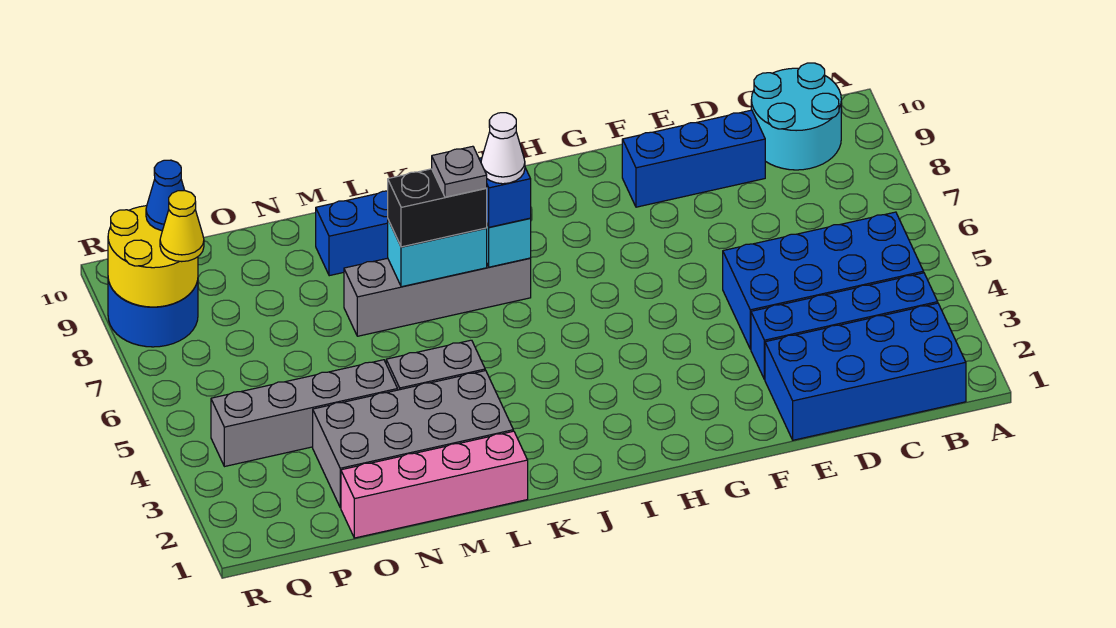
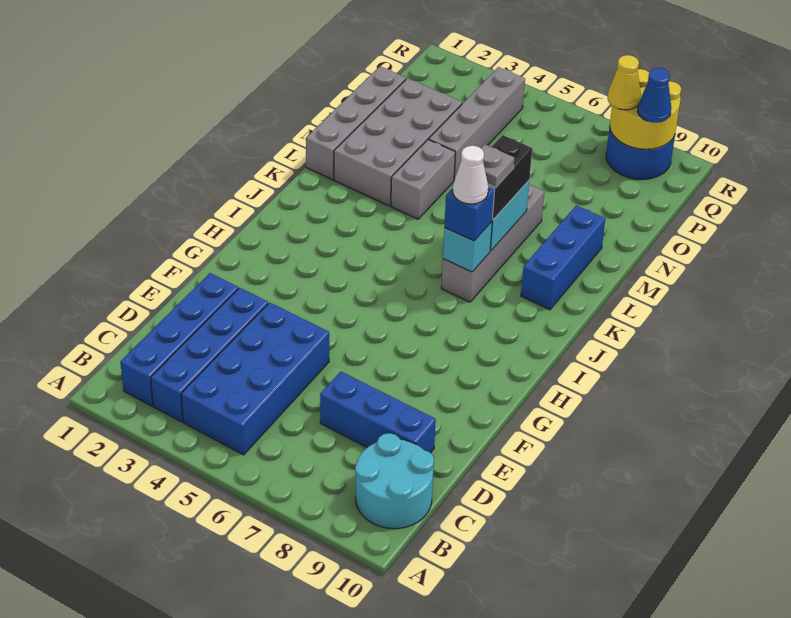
blue brick B1:E2 level 1 -> blue brick B2:E2 level 1
blue brick D9:F9 level 1 -> blue brick D7:D9 level 1
pink brick L1:O1 level 1 -> grey brick L1:O1 level 1

